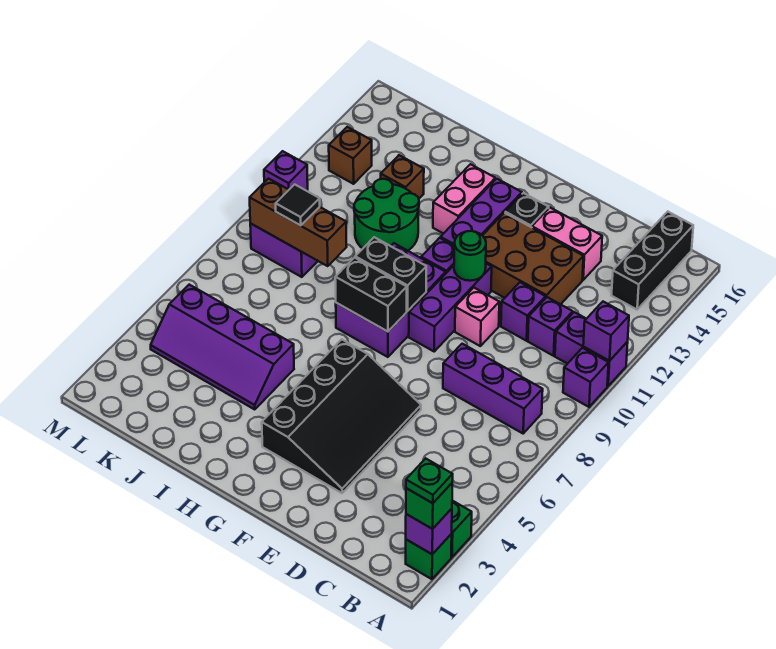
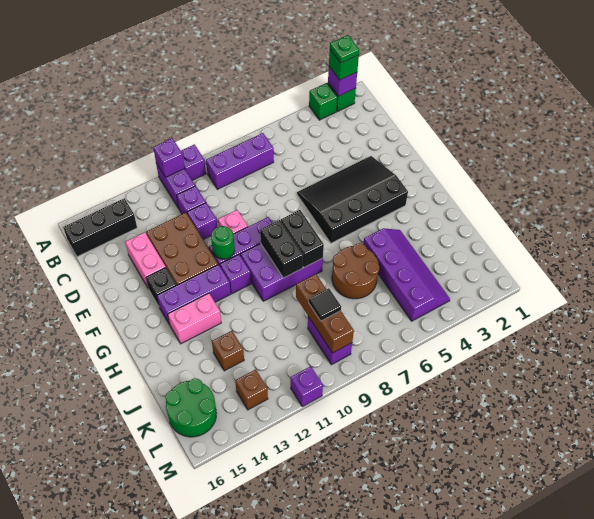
purple brick B8:D8 level 1 -> purple brick B7:B9 level 1
none -> brown round brick I6:J7 level 1
green round brick I11:J12 level 1 -> green round brick K15:L16 level 1

